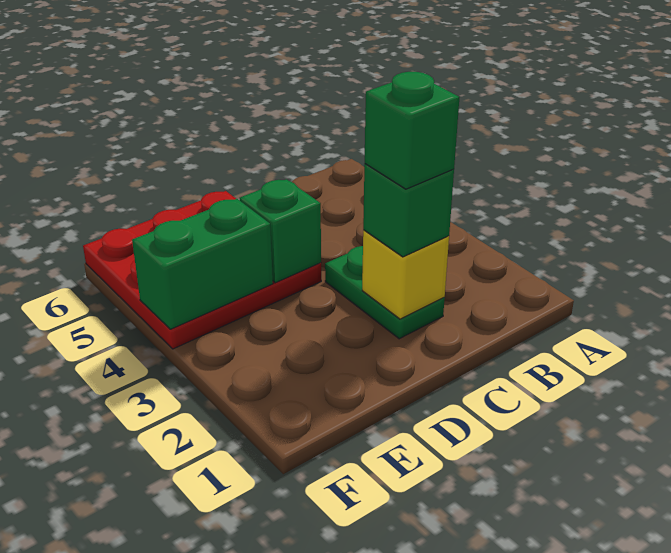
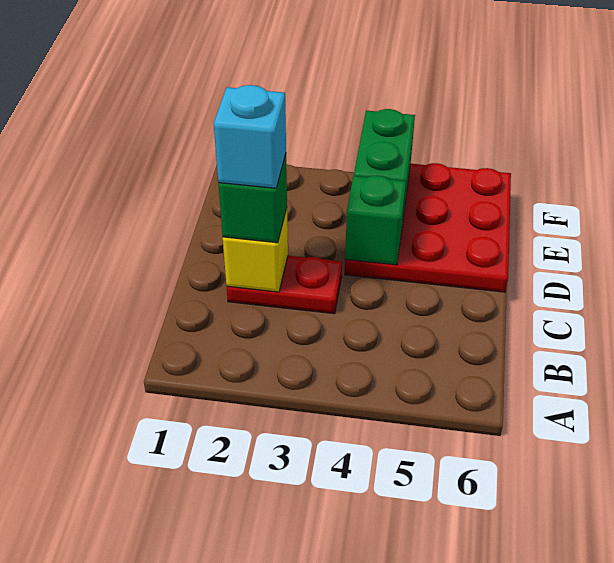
green plate C2:C3 level 1 -> red plate C2:C3 level 1
green brick C2 level 4 -> cyan brick C2 level 4

